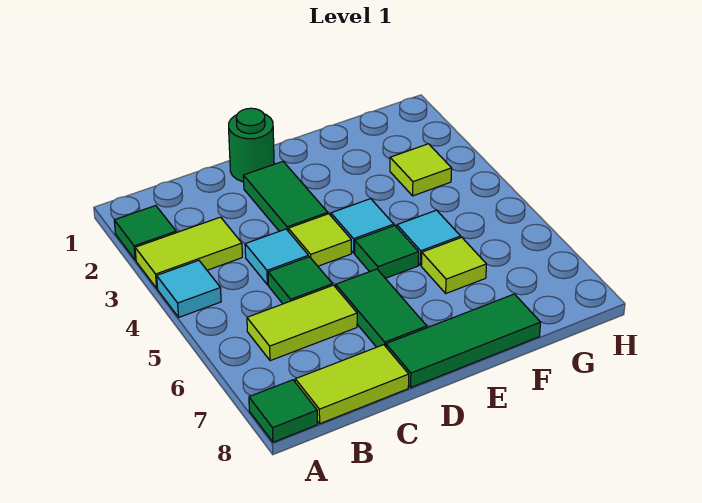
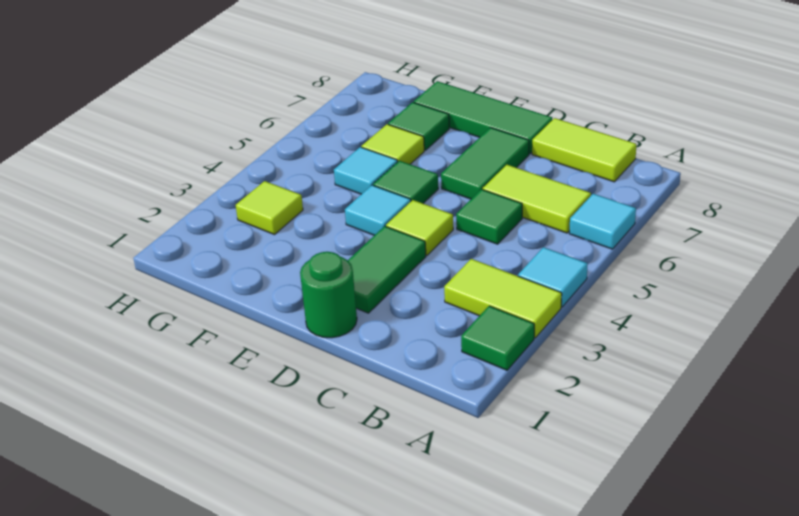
green tile A8 level 1 -> green tile F7 level 1
cyan tile C4 level 1 -> cyan tile A6 level 1

